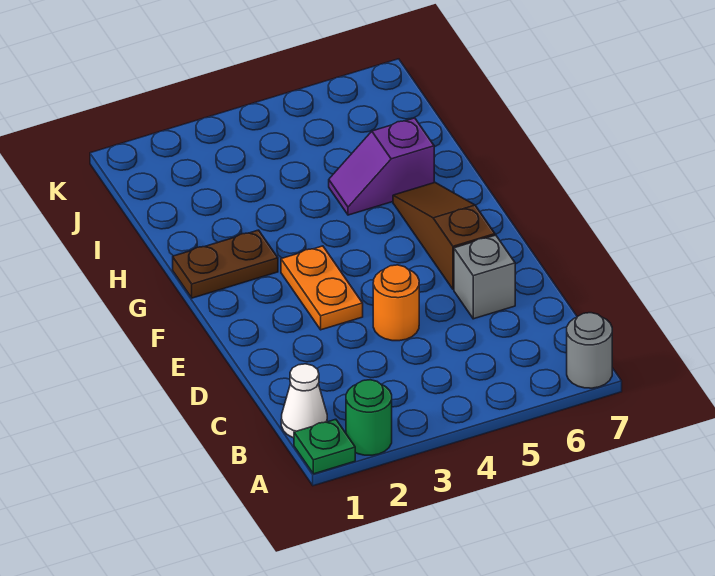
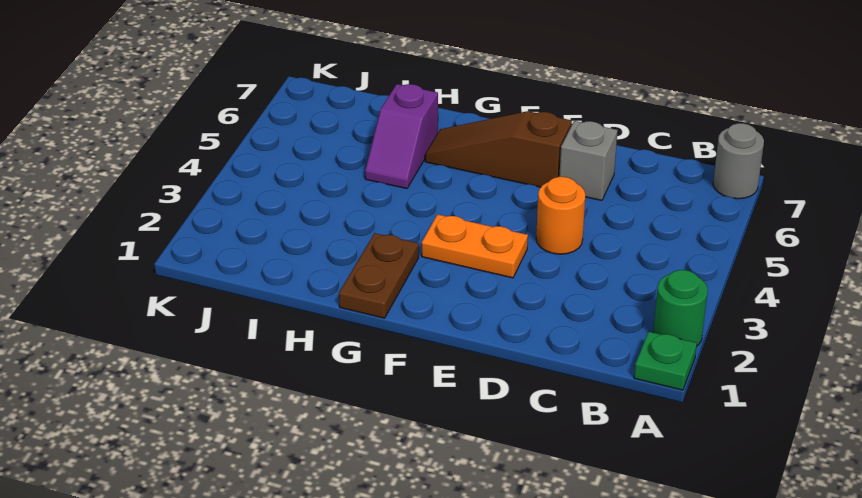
white cone B1 level 1 -> none

